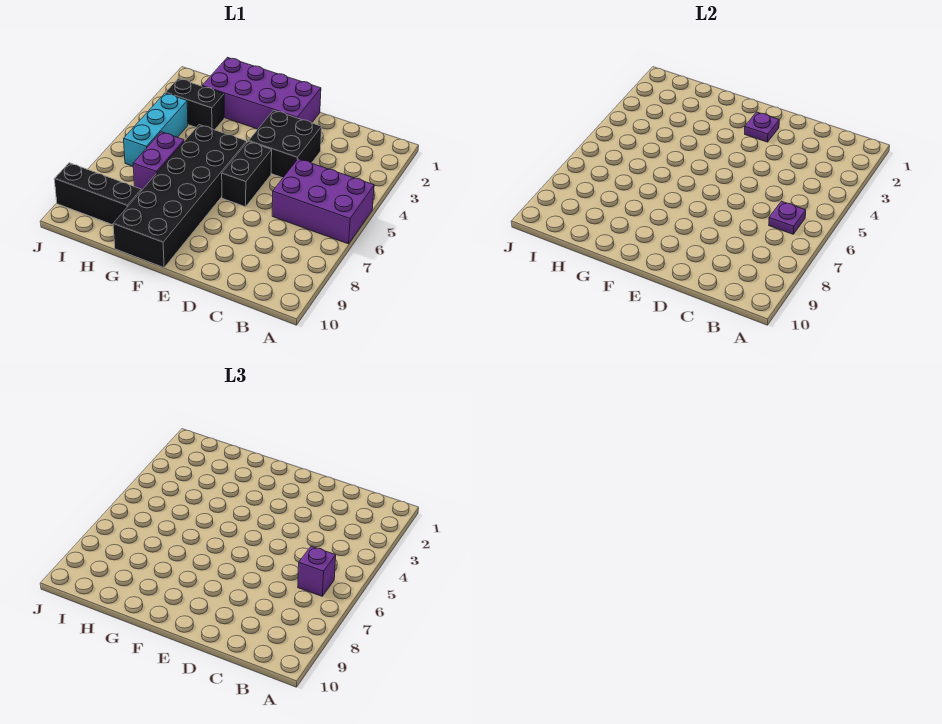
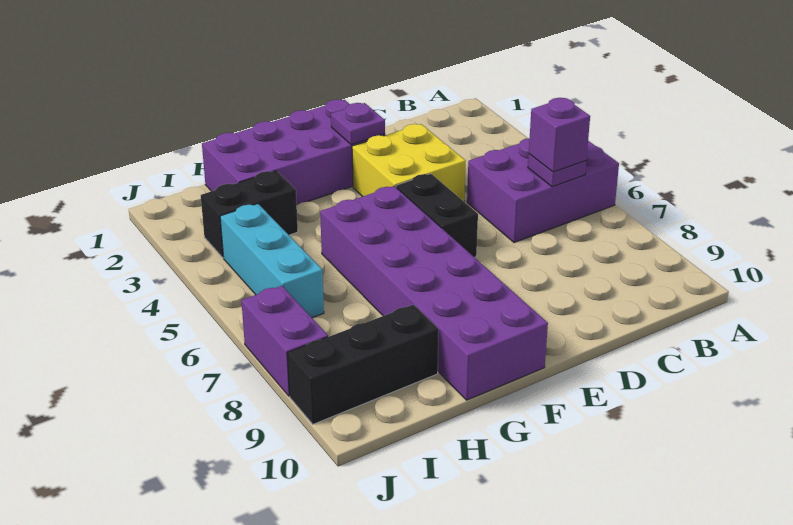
black brick D3:E4 level 1 -> yellow brick D3:E4 level 1
black brick F5:G10 level 1 -> purple brick F5:G10 level 1
purple brick H6:H7 level 1 -> purple brick J7:J8 level 1

